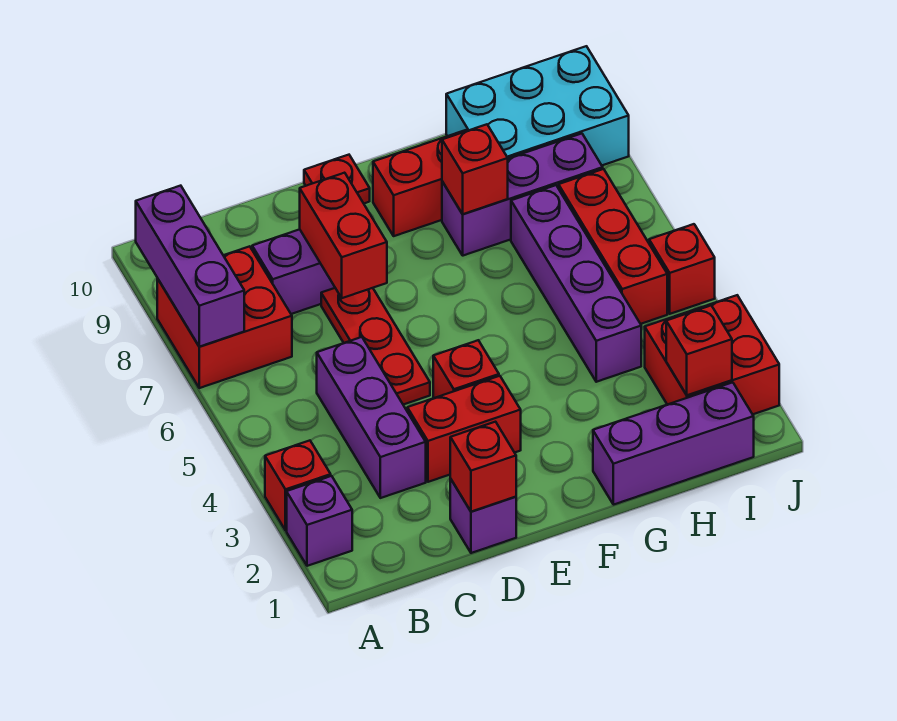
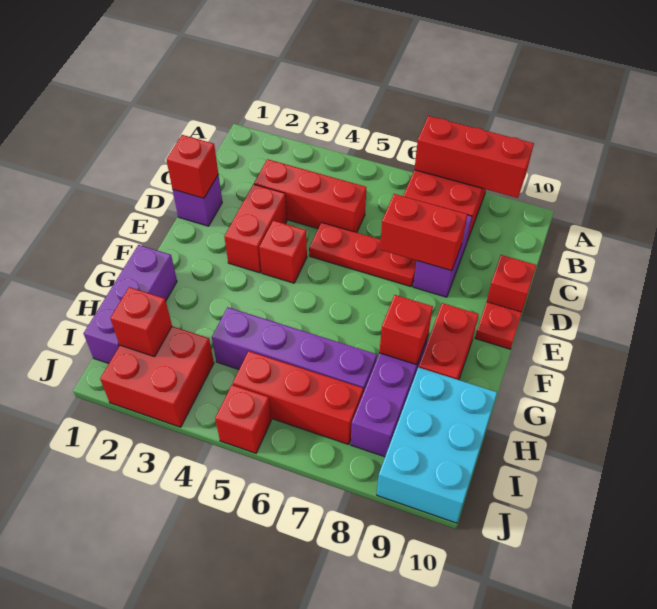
purple brick A2 level 1 -> none
red brick A3 level 1 -> red brick D10 level 1
purple brick A7:A9 level 2 -> red brick A7:A9 level 2
purple brick C3:C5 level 1 -> red brick C3:C5 level 1

